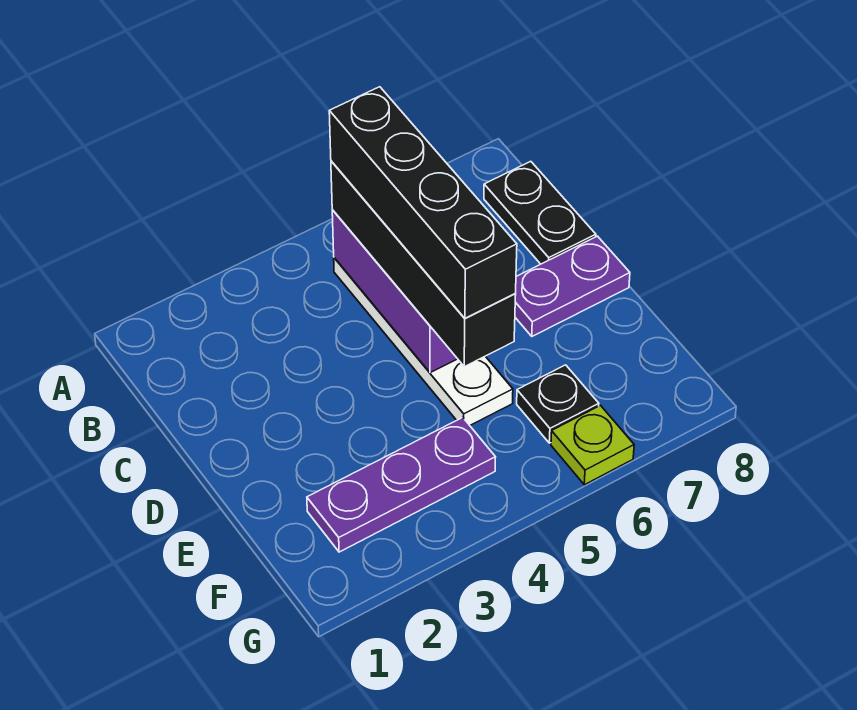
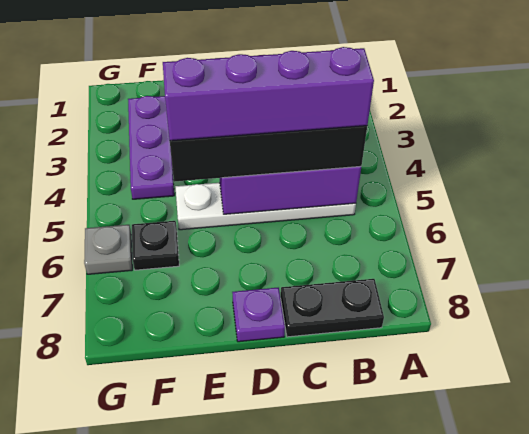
black brick B5:E5 level 4 -> purple brick B5:E5 level 4
purple plate D7:D8 level 1 -> purple plate D8 level 1
lime plate G6 level 1 -> grey plate G6 level 1

